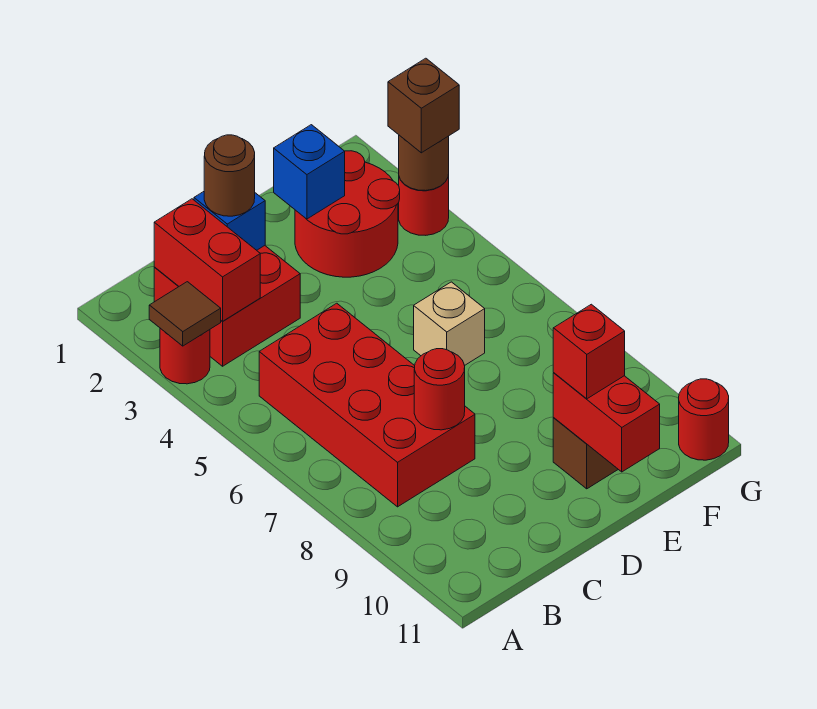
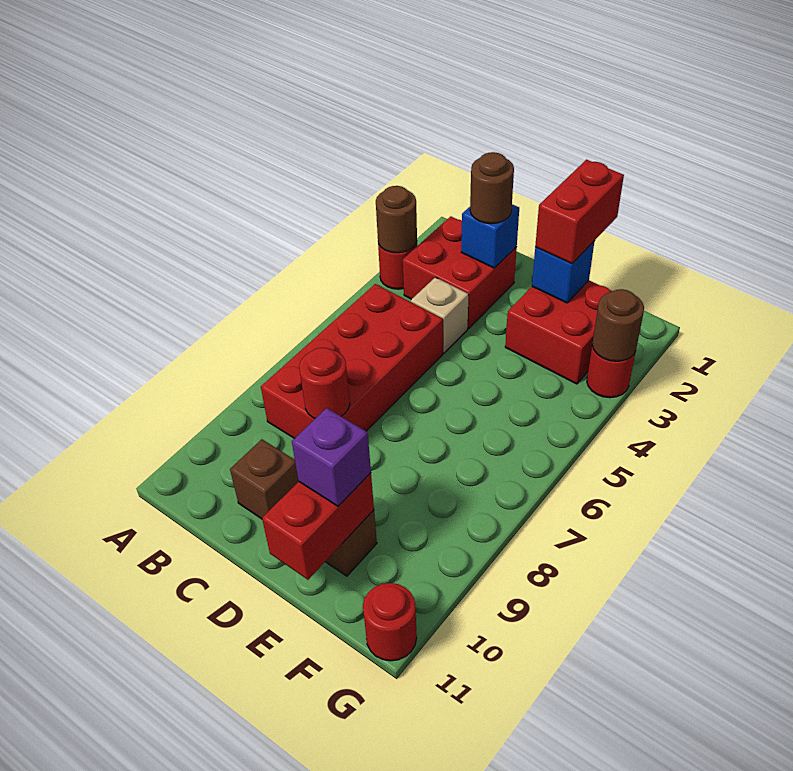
brown tile A3 level 2 -> brown round brick A3 level 2
red brick B2:B3 level 2 -> red brick E1:E2 level 3
red round brick E2:F3 level 1 -> red brick E2:F3 level 1
tan brick E6 level 1 -> tan brick C4 level 1
red brick E10 level 3 -> purple brick E10 level 3
brown brick G3 level 3 -> brown brick C10 level 1

